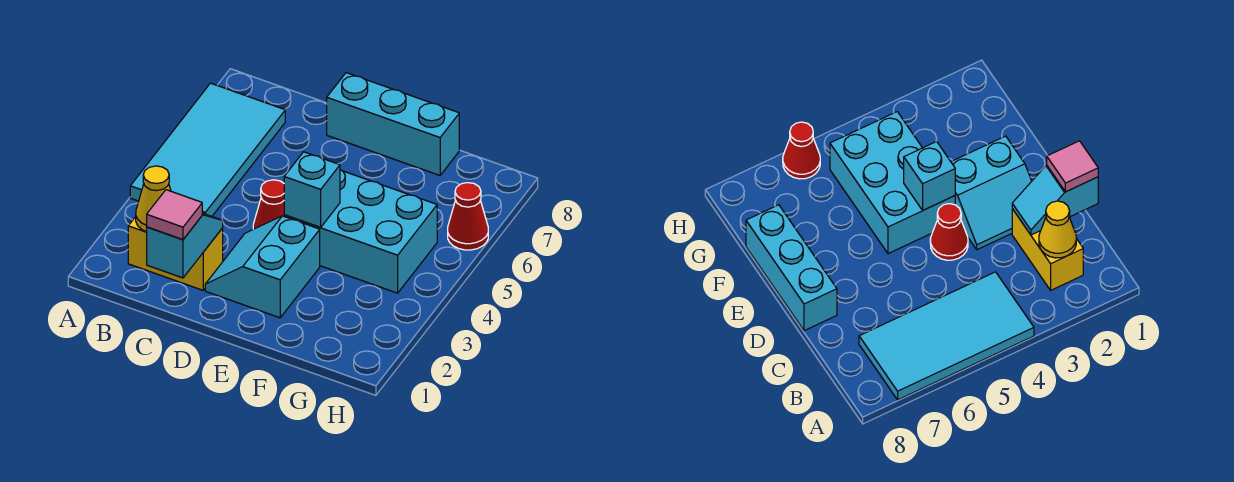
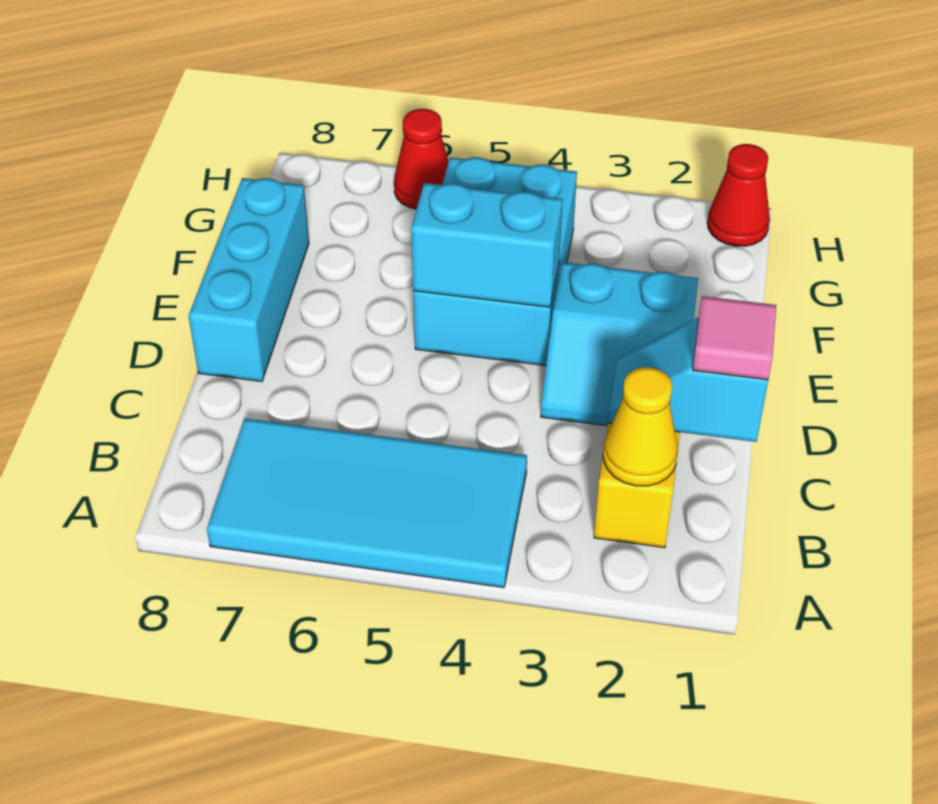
red cone D4 level 1 -> red cone H1 level 1
cyan brick E4 level 2 -> cyan brick E4:E5 level 2

